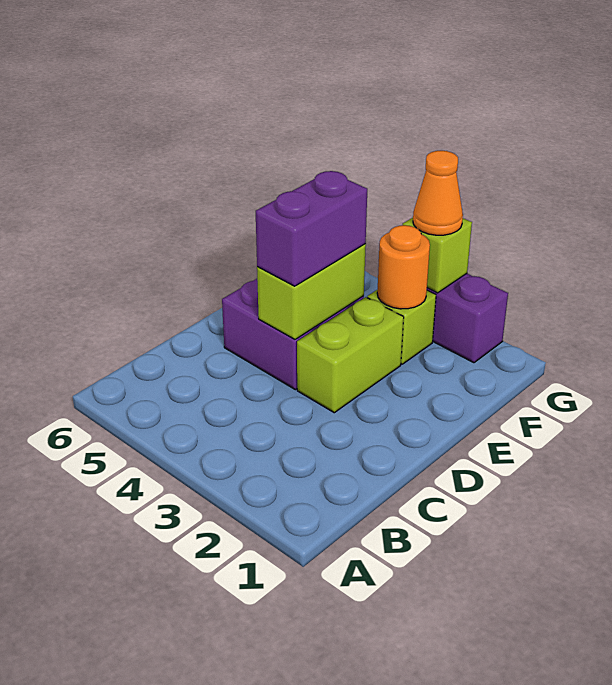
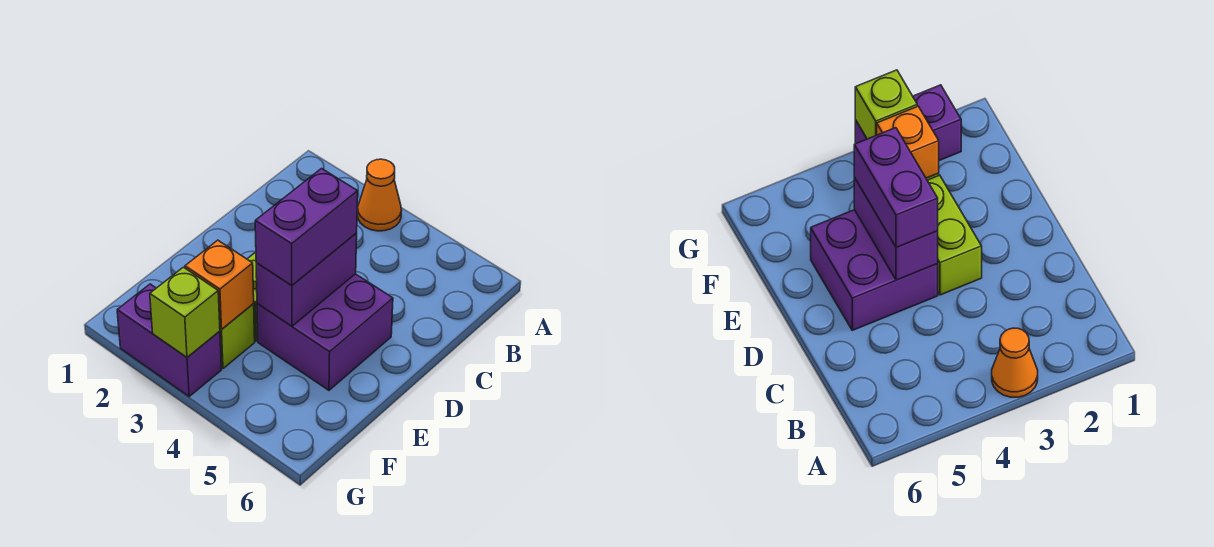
lime brick D4:E4 level 2 -> purple brick D4:E4 level 2
orange round brick F3 level 2 -> orange brick F3 level 2
orange cone G3 level 3 -> orange cone A3 level 1

